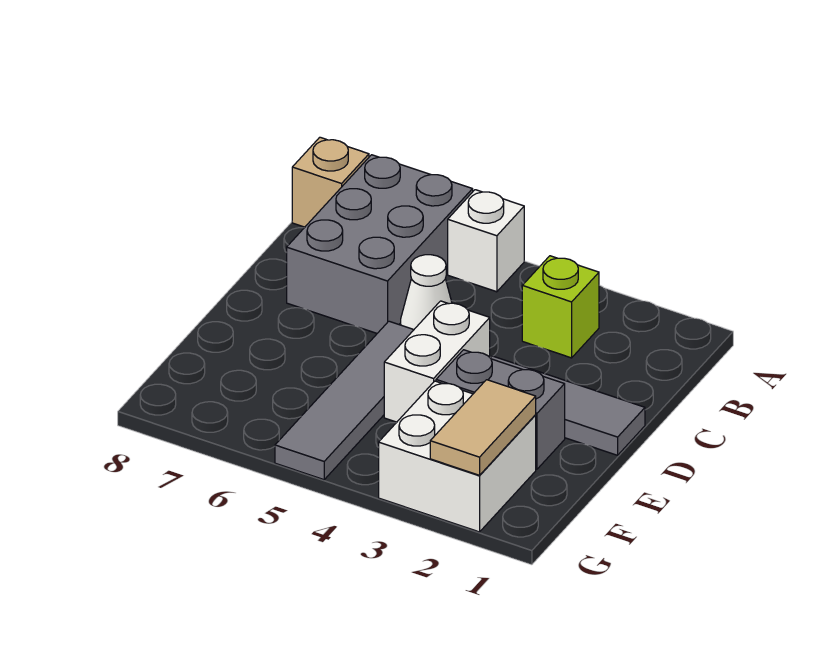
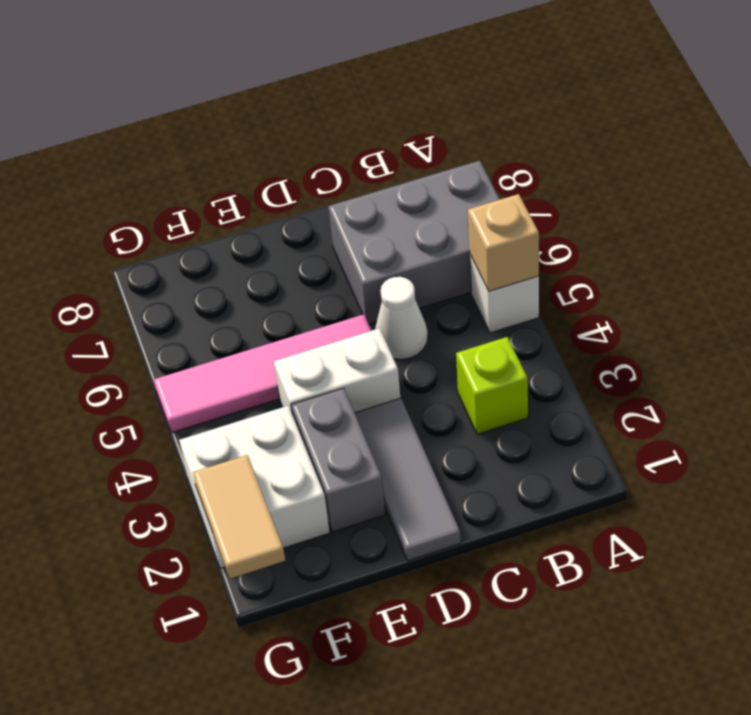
tan brick A8 level 1 -> tan brick A5 level 2
grey tile D5:G5 level 1 -> pink tile D5:G5 level 1
tan tile F2:G2 level 2 -> tan tile G1:G2 level 2

